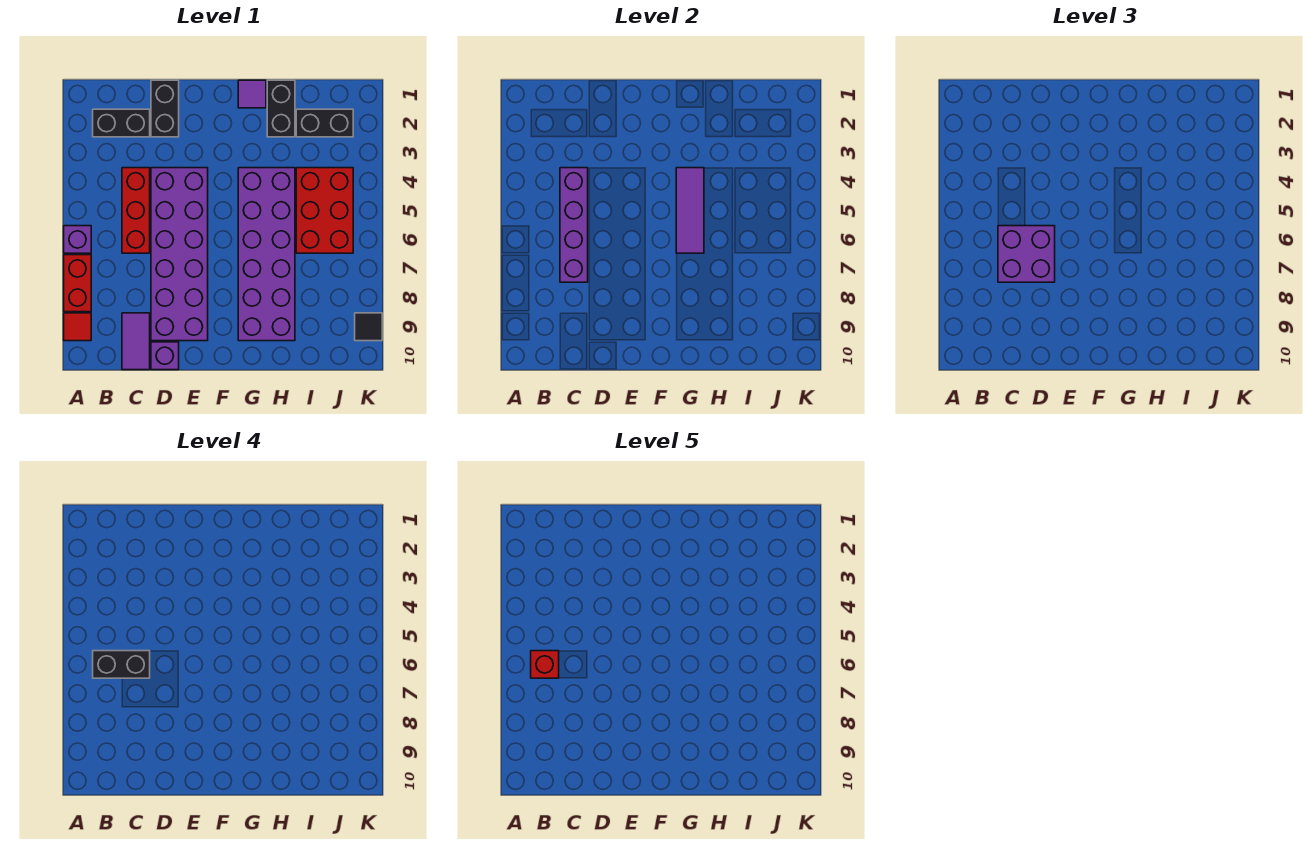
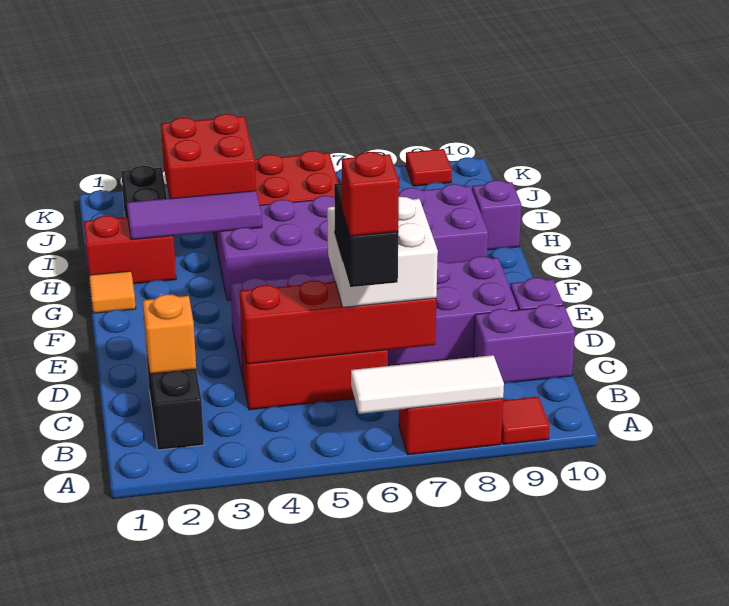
purple brick A6 level 1 -> purple brick H10 level 1
none -> white tile A6:A8 level 2
none -> orange brick C2 level 2
purple brick C4:C7 level 2 -> red brick C4:C7 level 2
purple brick C6:D7 level 3 -> white brick C6:D7 level 3
purple tile C9:C10 level 1 -> purple brick C9:C10 level 1
black brick D1:D2 level 1 -> none
purple tile G1 level 1 -> orange tile G1 level 1
purple tile G4:G6 level 2 -> purple tile H2:H4 level 2
black brick H1:H2 level 1 -> red brick H1:H2 level 1
none -> red brick I3:J4 level 2
black tile K9 level 1 -> red tile K9 level 1

